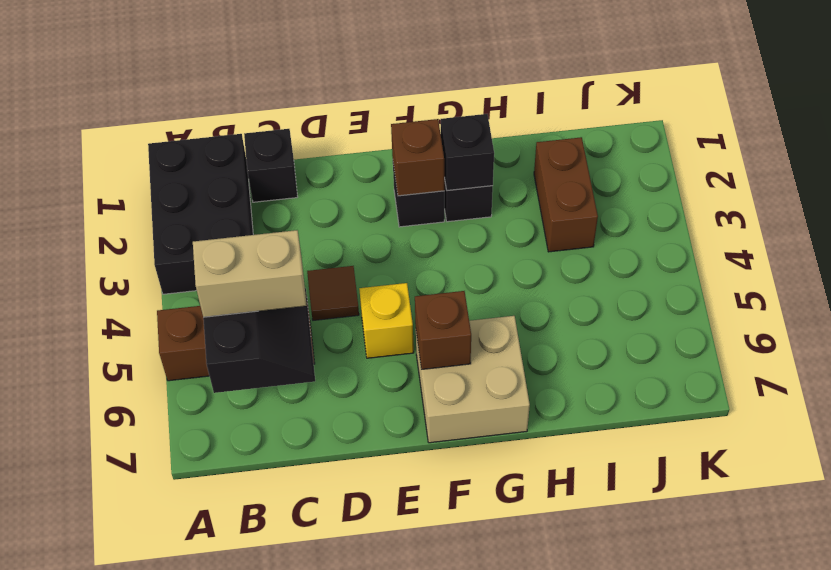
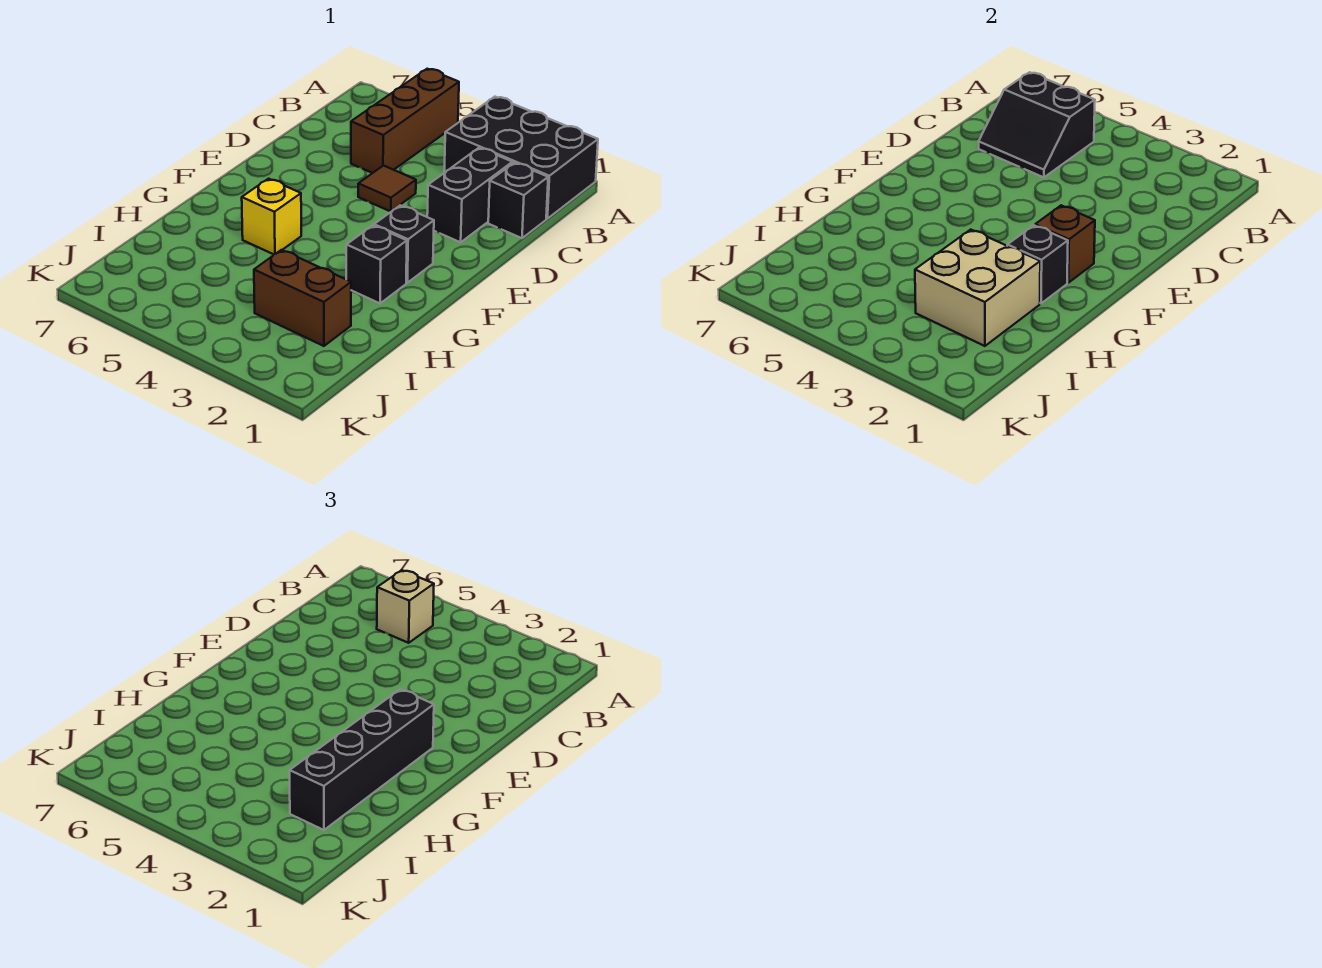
tan brick B5:C5 level 3 -> tan brick B5 level 3
none -> black brick C2:D2 level 1
yellow brick E5 level 1 -> yellow brick G5 level 1
none -> black brick F2:I2 level 3
tan brick F6:G7 level 1 -> tan brick H2:I3 level 2
brown brick F6 level 2 -> none

